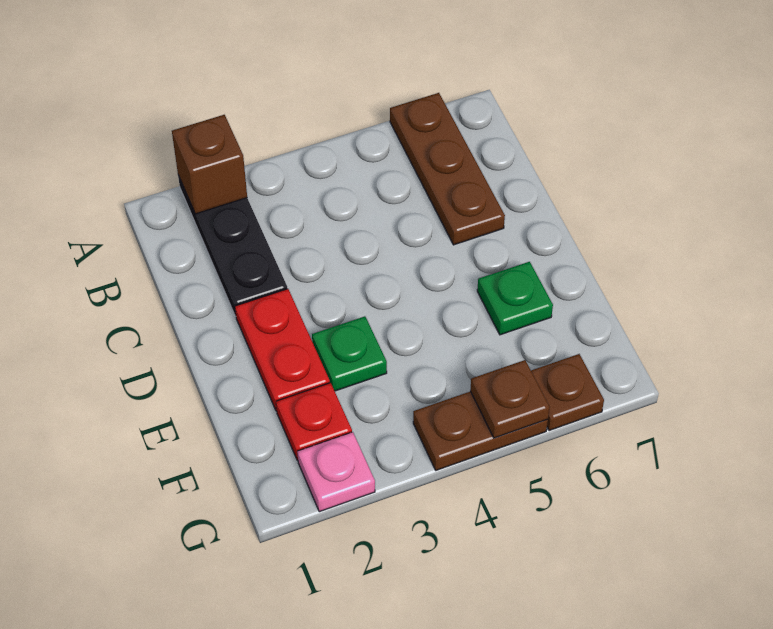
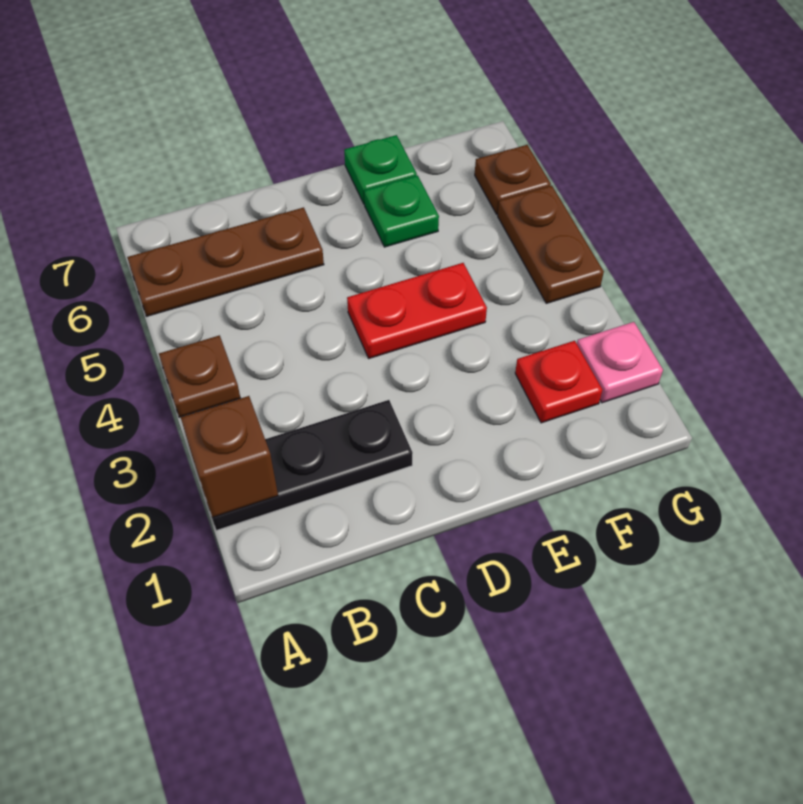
red plate D2:E2 level 1 -> red plate D4:E4 level 1
green plate E3 level 1 -> green plate E7 level 1
brown plate G5 level 2 -> brown plate A4 level 1

